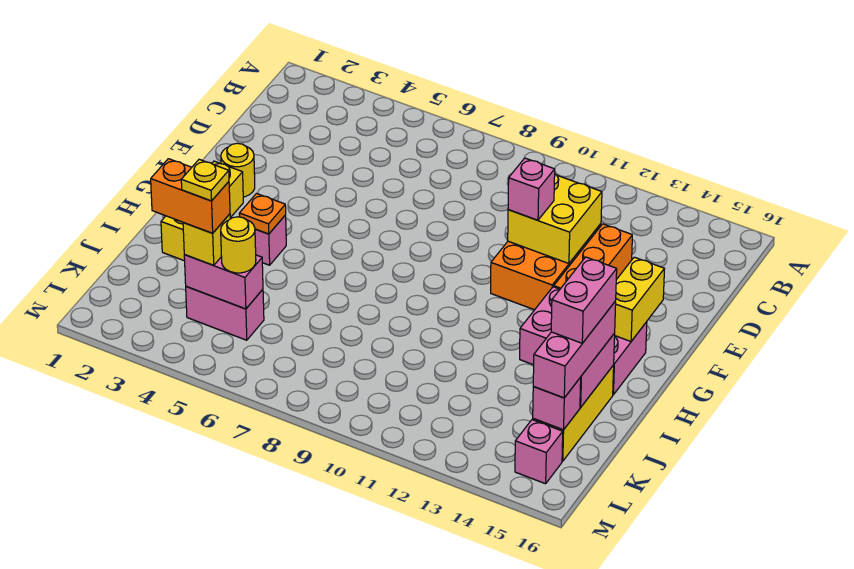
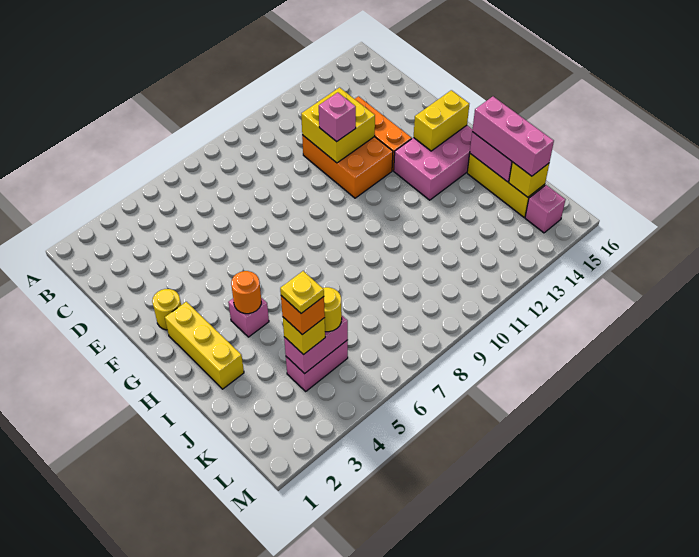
yellow brick F15:G15 level 2 -> yellow brick G14:G15 level 2
orange plate H4 level 2 -> orange round brick H4 level 2
pink brick I15:J15 level 4 -> none
orange brick K3:K4 level 4 -> orange brick K4 level 4
pink brick K15 level 2 -> yellow brick K15 level 2

